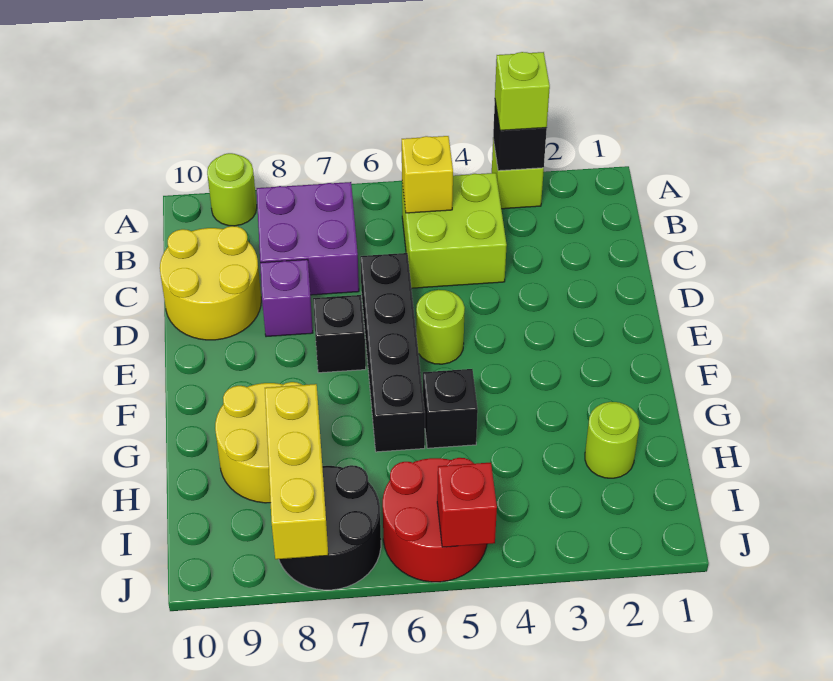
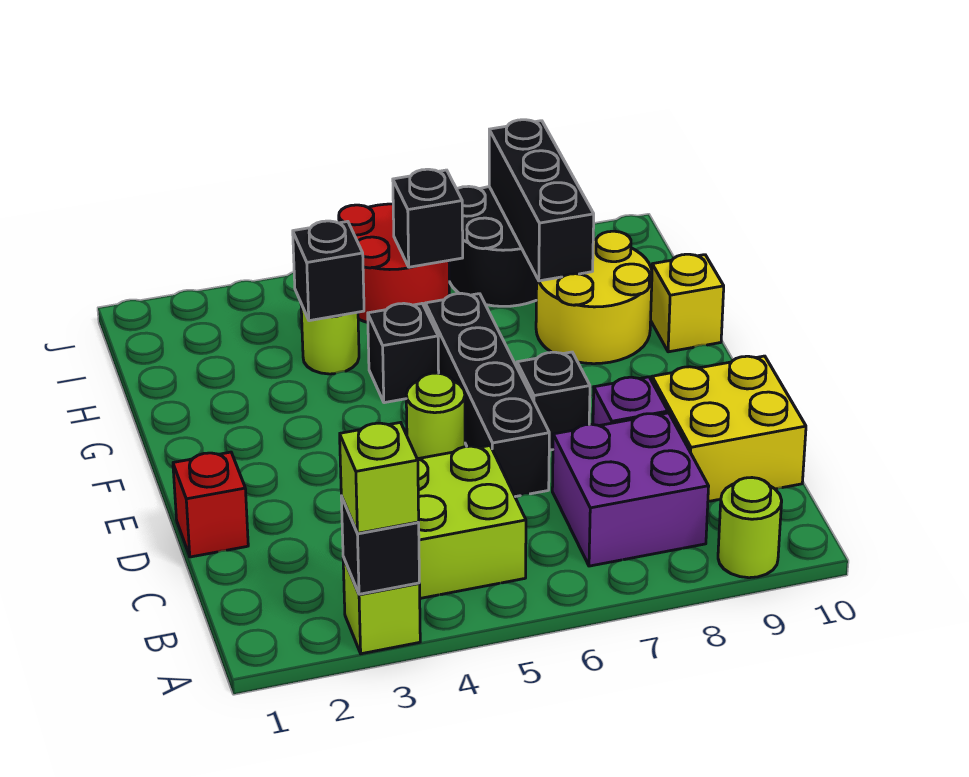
yellow brick B5 level 2 -> yellow brick G10 level 1
yellow round brick C9:D10 level 1 -> yellow brick C9:D10 level 1
lime round brick H2 level 1 -> lime round brick H4 level 1
none -> black brick H4 level 2
yellow brick H8:J8 level 2 -> black brick H8:J8 level 2
none -> black brick I6 level 2
red brick J5 level 2 -> red brick D1 level 1

